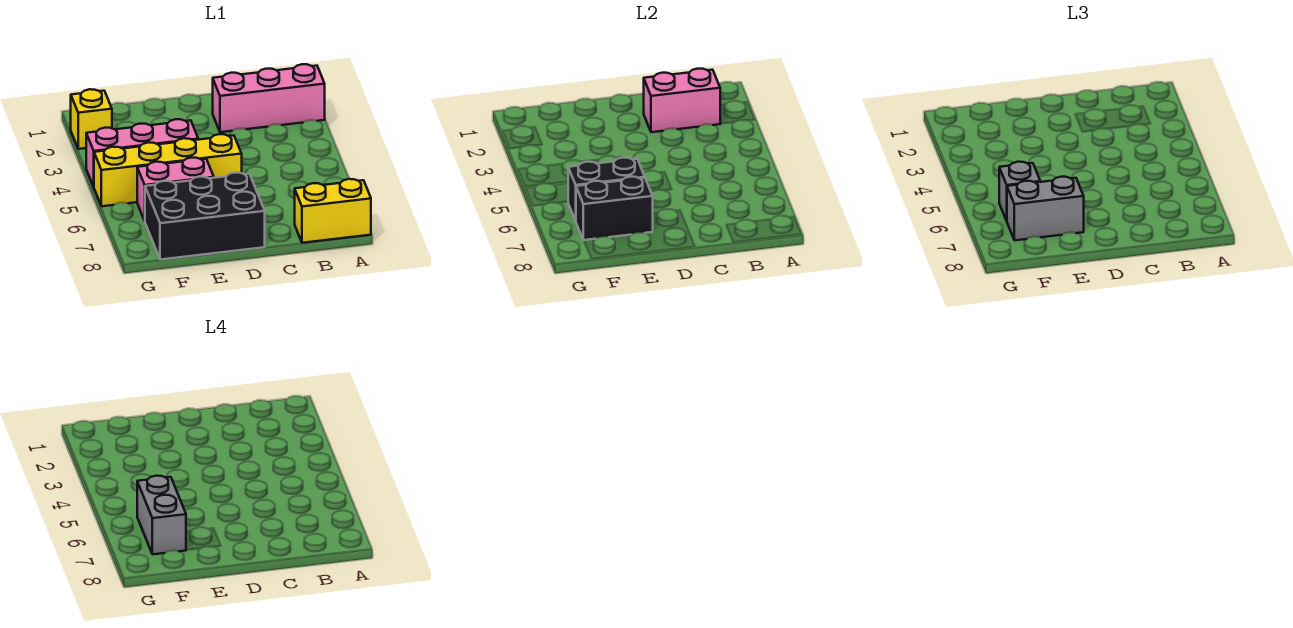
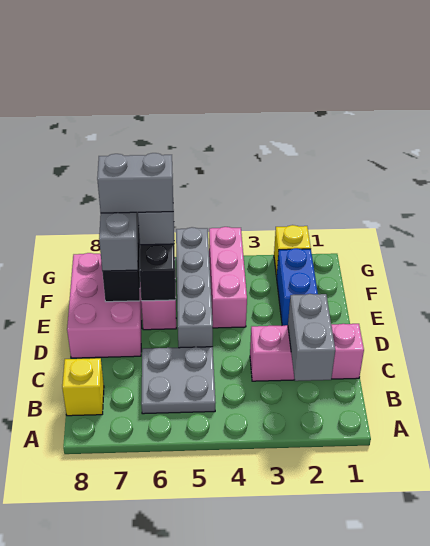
pink brick A2:C2 level 1 -> pink brick C1:C3 level 1
yellow brick A8:B8 level 1 -> yellow brick B8 level 1
pink brick B2:C2 level 2 -> grey brick B2:C2 level 2
none -> grey plate B5:C6 level 1
yellow brick D5:G5 level 1 -> grey brick D5:G5 level 1
black brick D7:F8 level 1 -> pink brick D7:F8 level 1
none -> blue brick E2:F2 level 1

